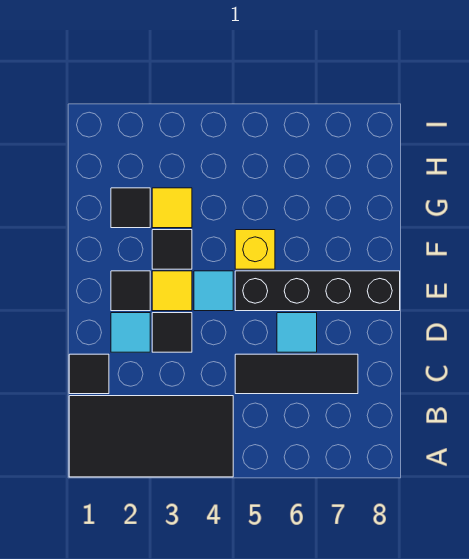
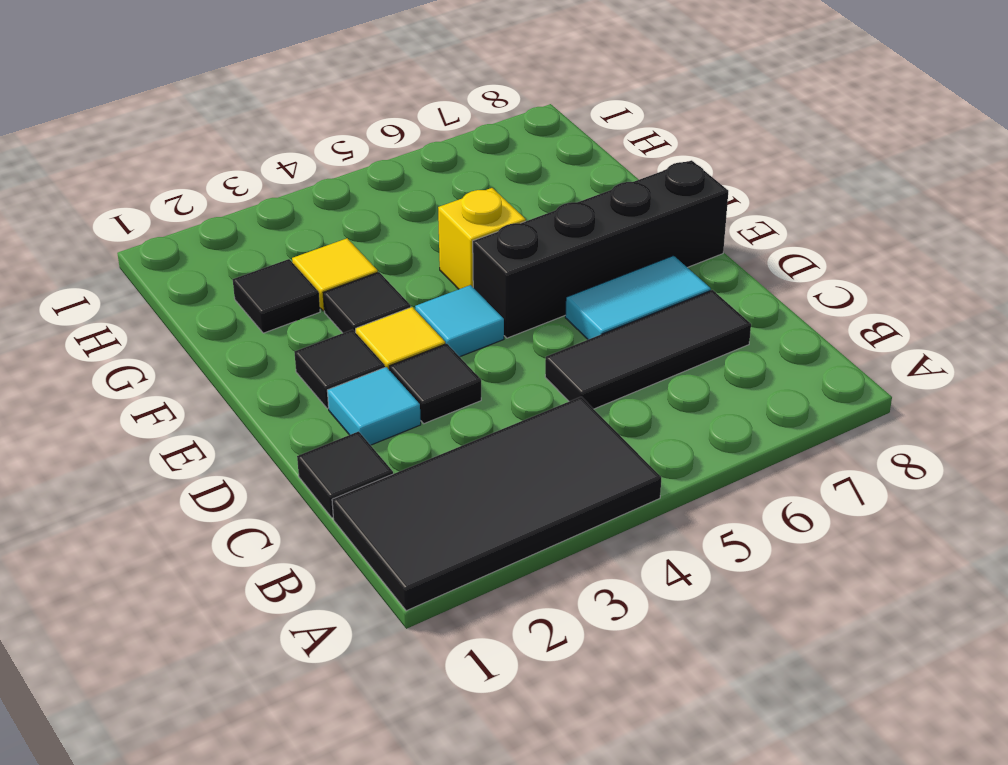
cyan tile D6 level 1 -> cyan tile D6:D7 level 1

